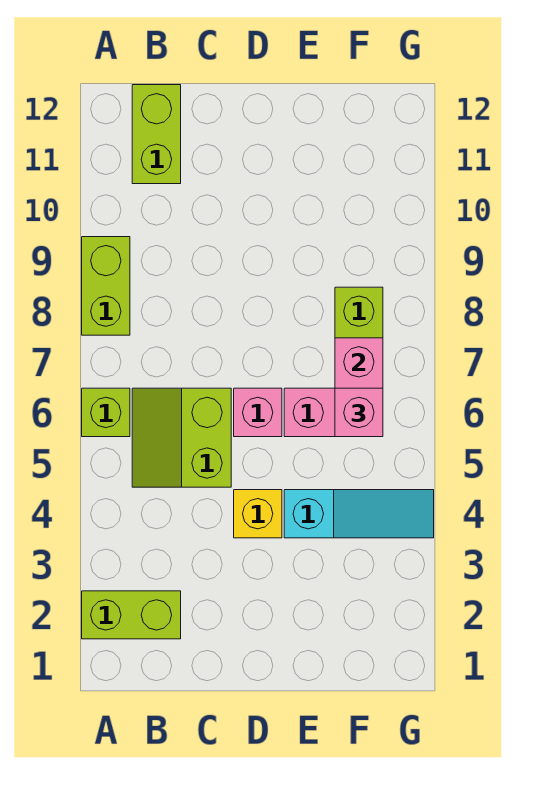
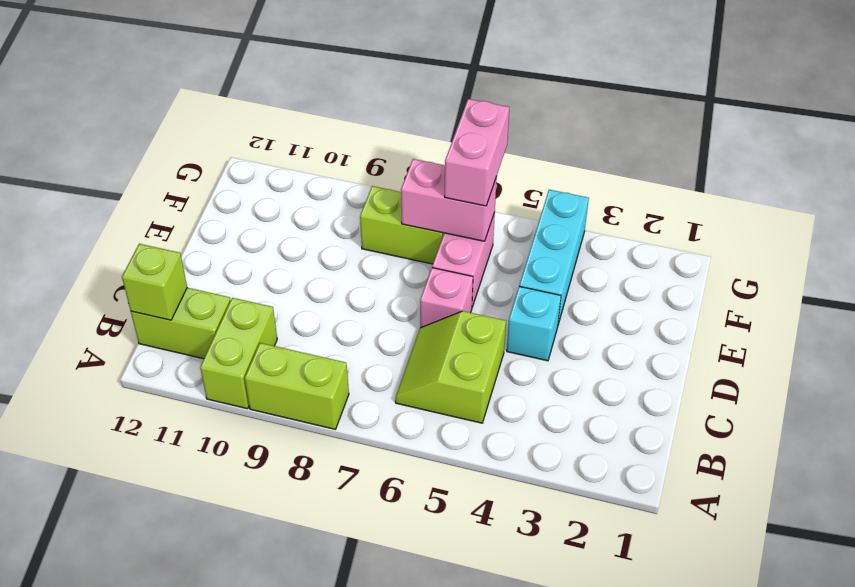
lime brick A2:B2 level 1 -> lime brick A10:B10 level 1
lime brick A6 level 1 -> lime brick B12 level 2
lime slope B5:C6 level 1 top C -> lime slope B5:C6 level 1 top 5
yellow brick D4 level 1 -> cyan brick D4 level 1
cyan slope E4:G4 level 1 top E -> cyan brick E4:G4 level 1
pink brick F6 level 3 -> pink brick F6:G6 level 3

